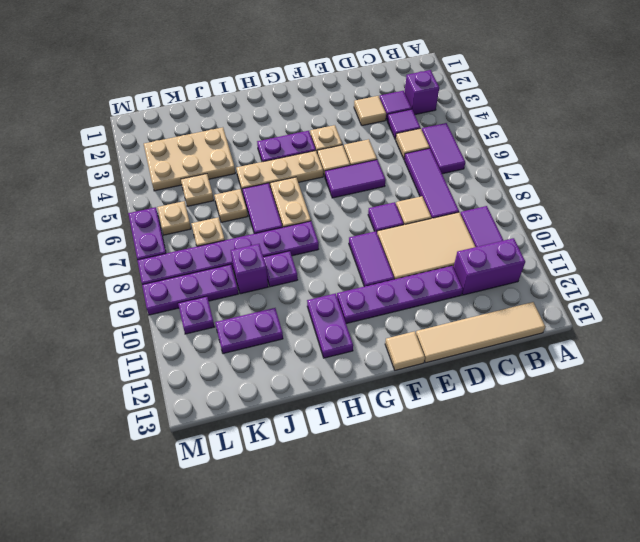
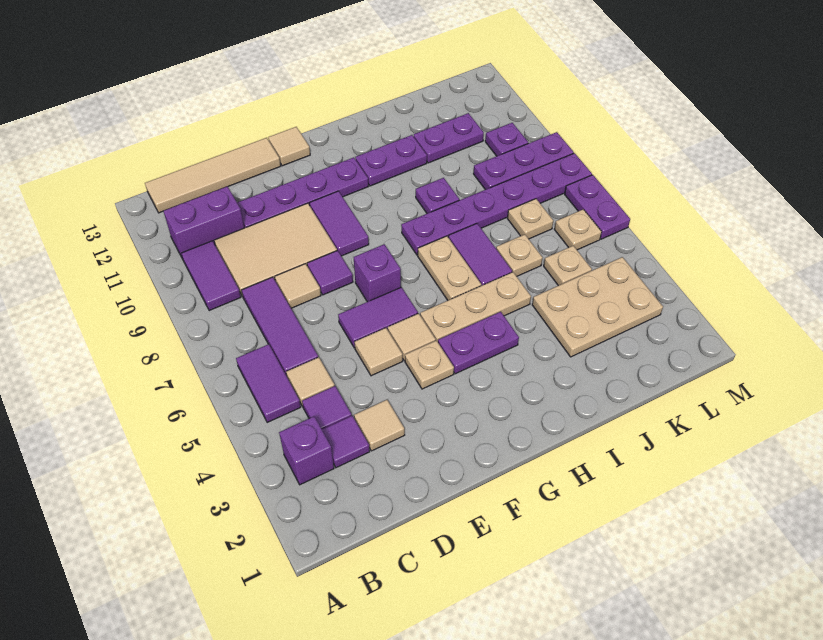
purple plate H11:H12 level 1 -> purple plate H11:I11 level 1
purple brick J9 level 1 -> purple brick F7 level 1

